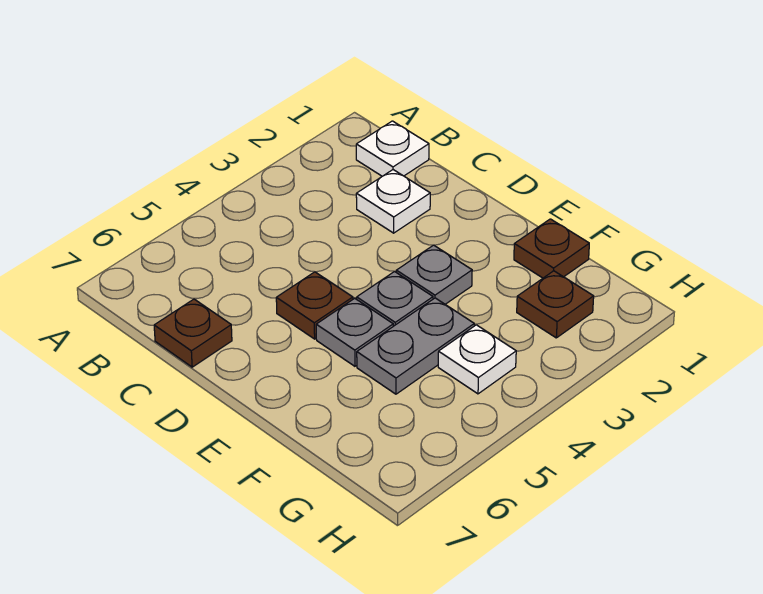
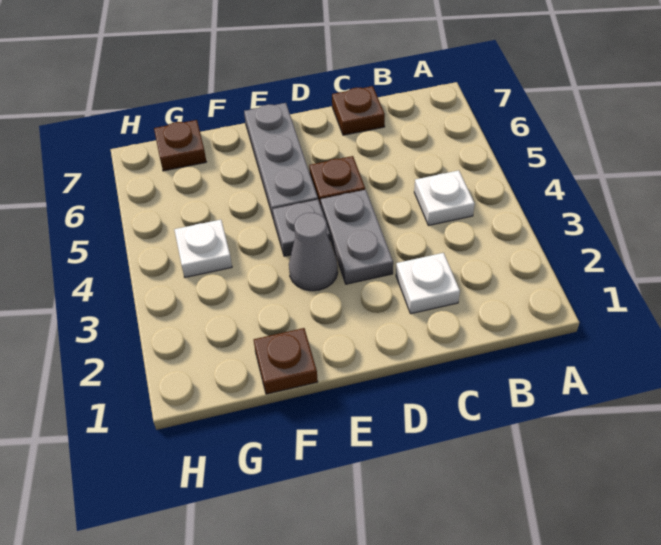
white plate B1 level 1 -> white plate B4 level 1
grey plate E3 level 1 -> grey cone E3 level 1
grey plate E5 level 1 -> grey plate E5:E7 level 1
grey plate F4:F5 level 1 -> grey plate D3:D4 level 1
brown plate G2 level 1 -> brown plate G7 level 1

